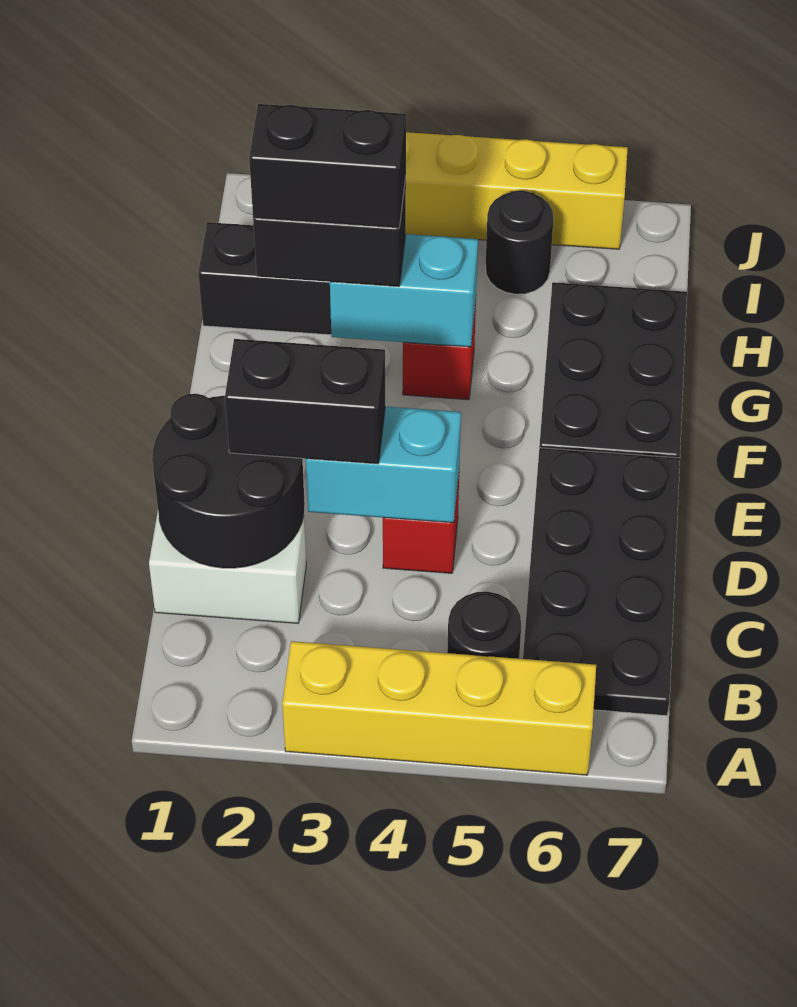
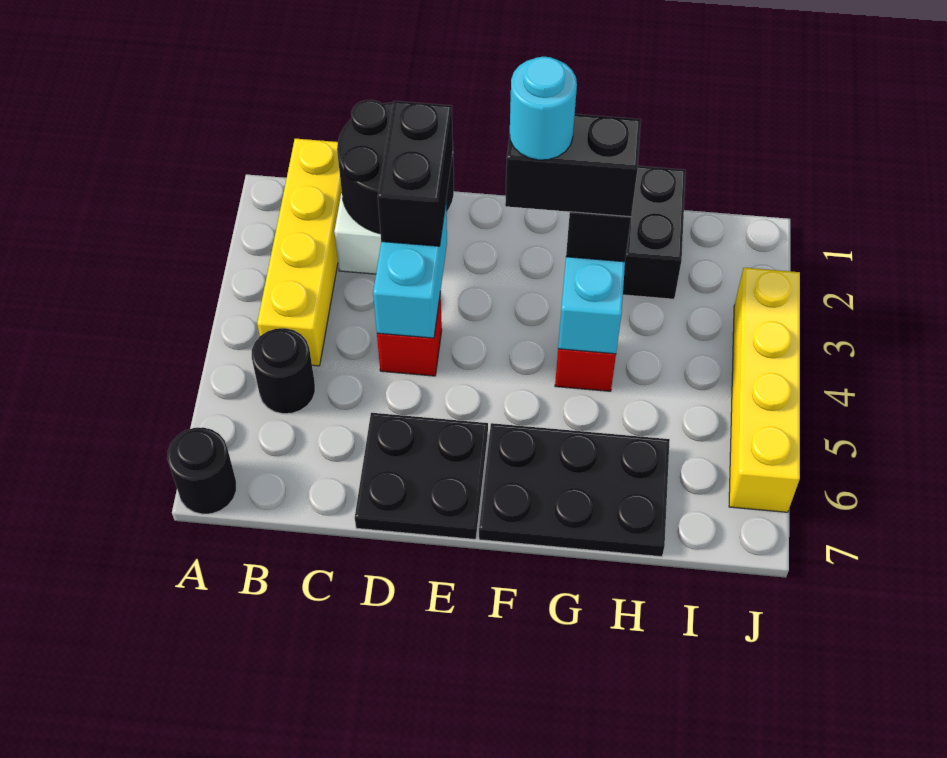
yellow brick A3:A6 level 1 -> yellow brick B1:B4 level 1
black plate B6:E7 level 1 -> black plate D6:E7 level 1
none -> cyan round brick F3 level 5
black brick G2:G3 level 4 -> black brick F3:G3 level 4
black round brick I5 level 1 -> black round brick A7 level 1

